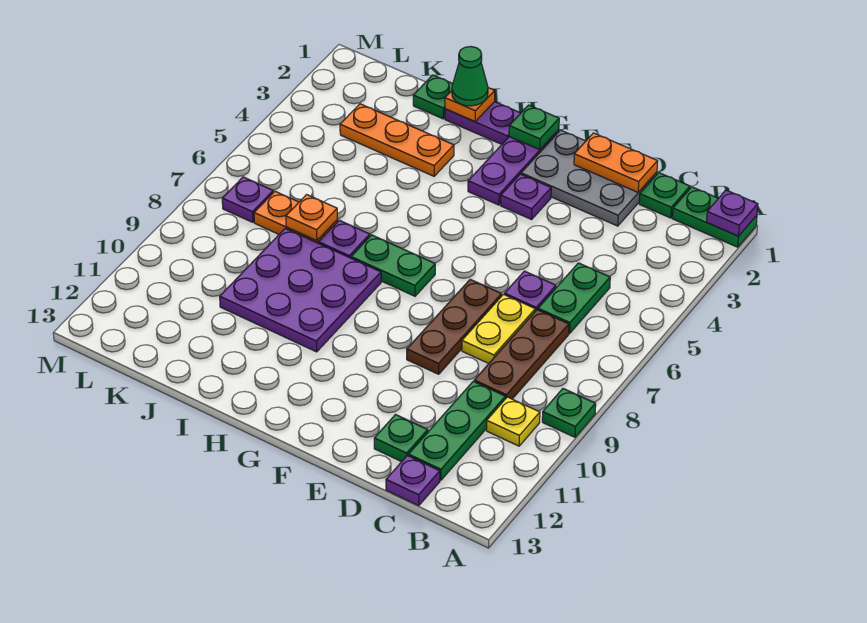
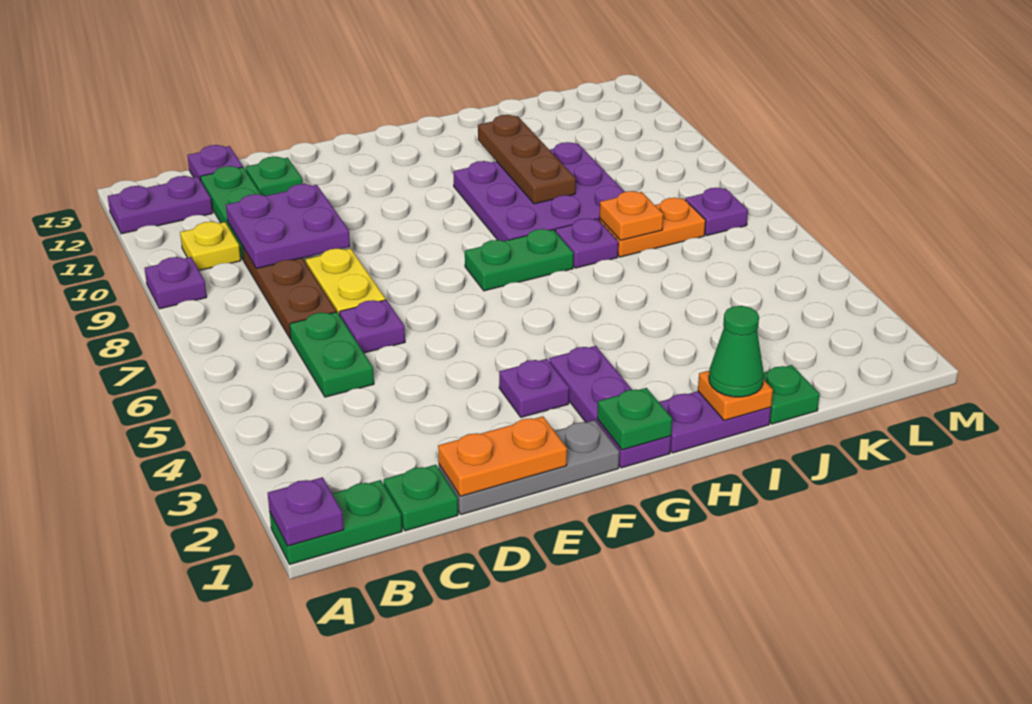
green plate A9 level 1 -> purple plate A9 level 1
none -> purple plate A12:B12 level 1
none -> purple plate C9:D10 level 2
grey plate D1:F2 level 1 -> grey plate D1:F1 level 1
brown plate E7:E9 level 1 -> brown plate I9:I11 level 2
orange plate I3:K3 level 1 -> none

